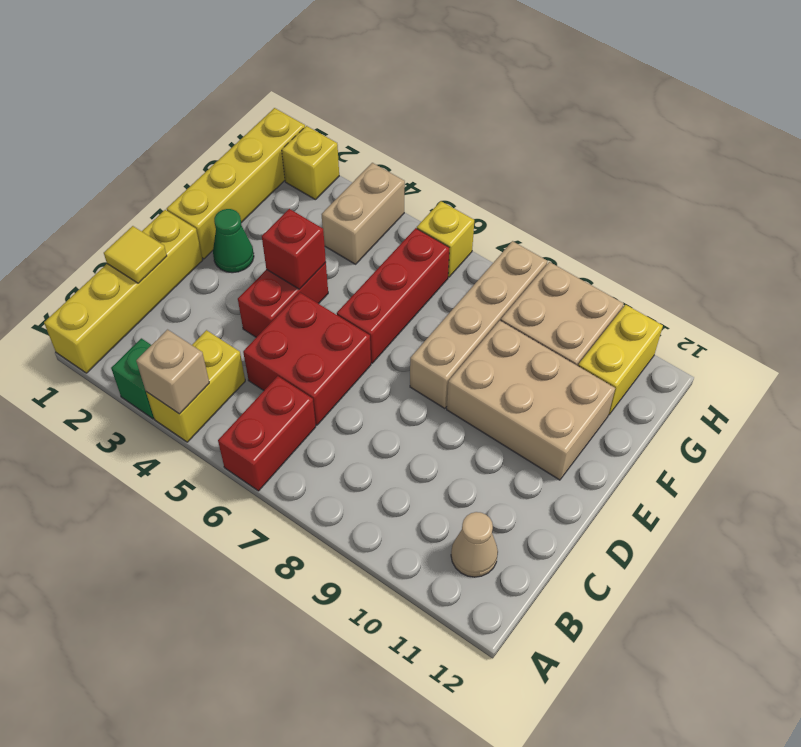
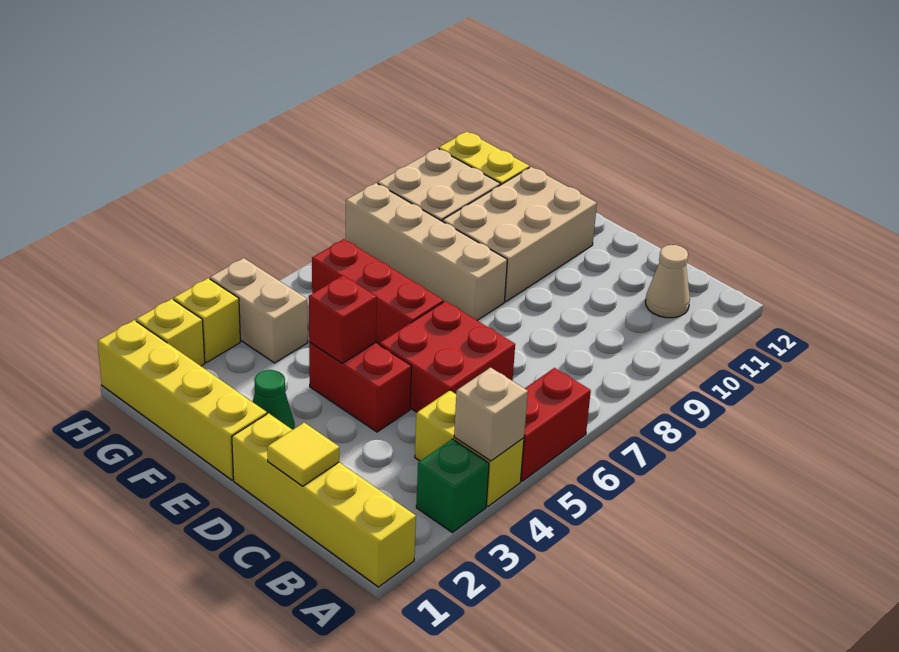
red brick A6:B6 level 1 -> red brick A5:A6 level 1
yellow brick H6 level 1 -> yellow brick H3 level 1

